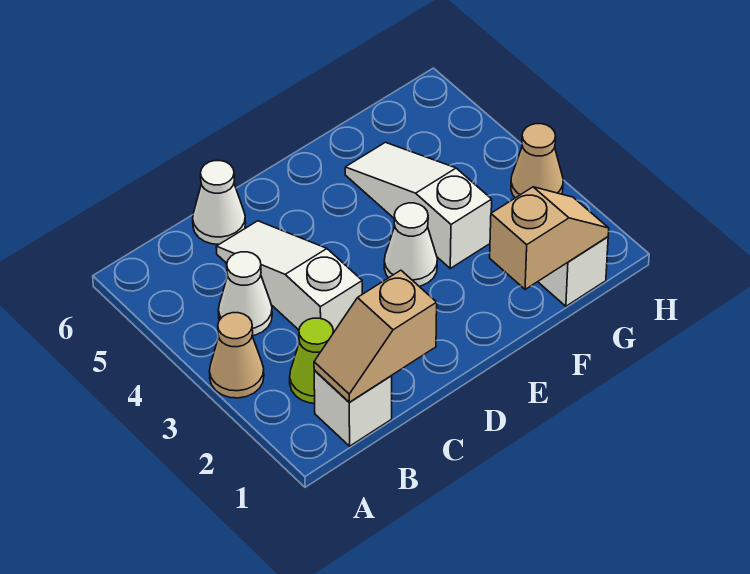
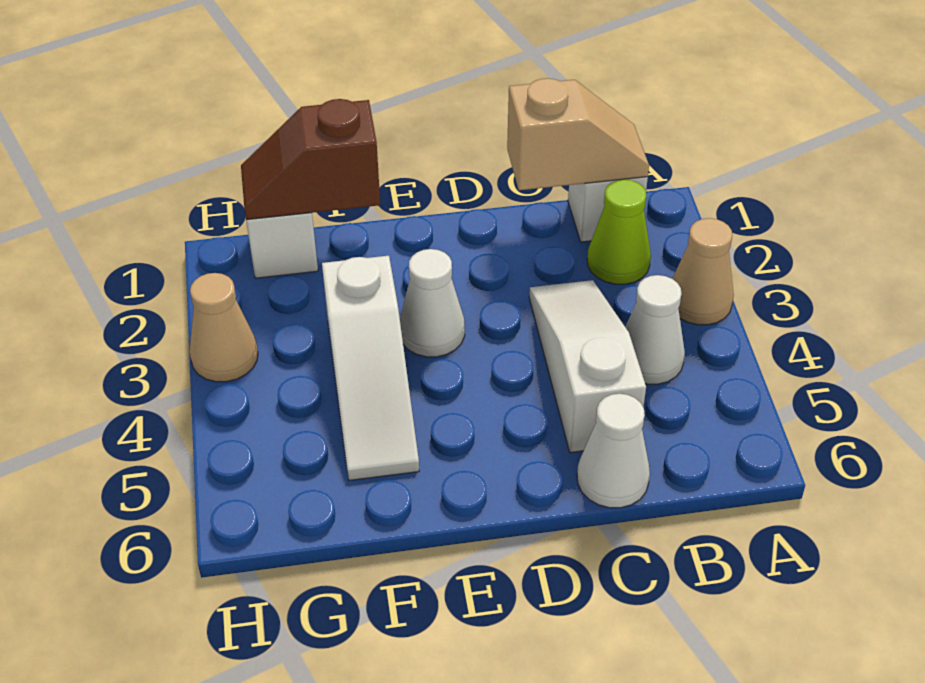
white slope C3:C5 level 1 top 3 -> white slope C3:C5 level 1 top 5
tan slope F1:G1 level 2 top F -> brown slope F1:G1 level 2 top F

